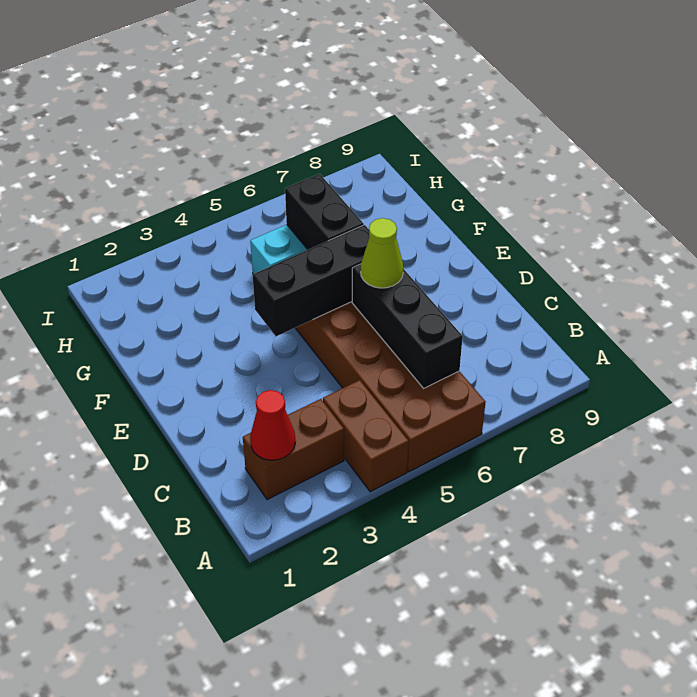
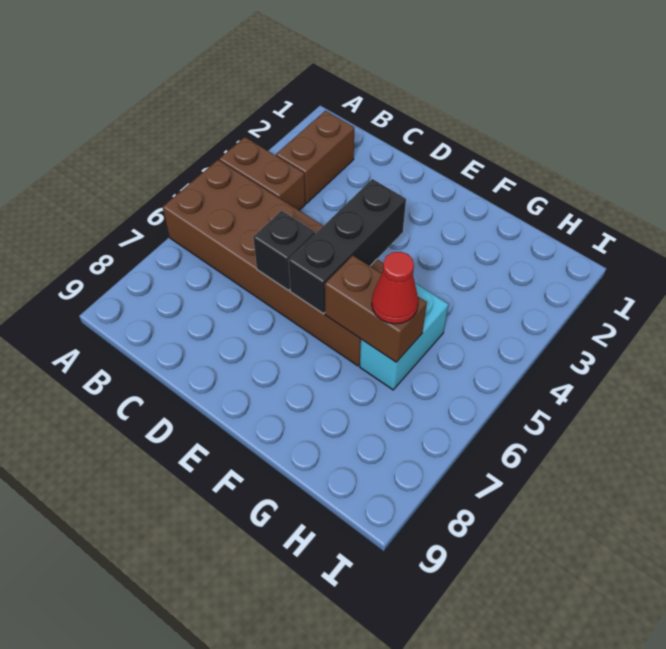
red cone B2 level 2 -> red cone G6 level 3
black brick B6:D6 level 2 -> black brick D6 level 2
lime cone D6 level 3 -> none
black brick F6:G6 level 2 -> brown brick F6:G6 level 2

